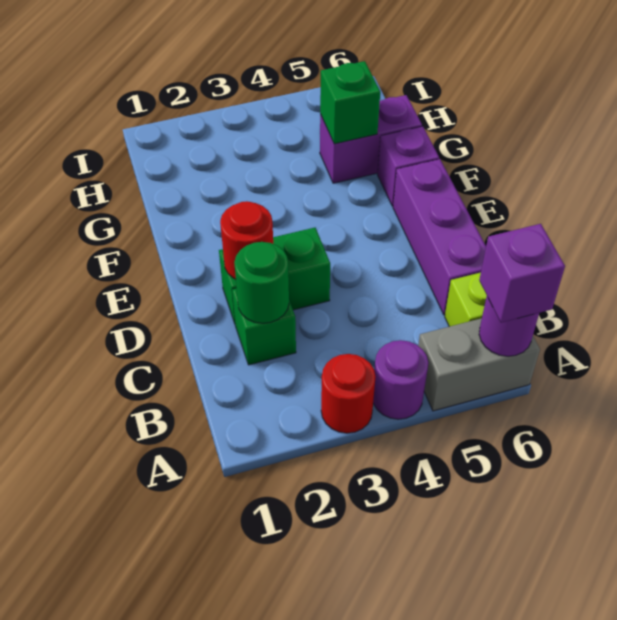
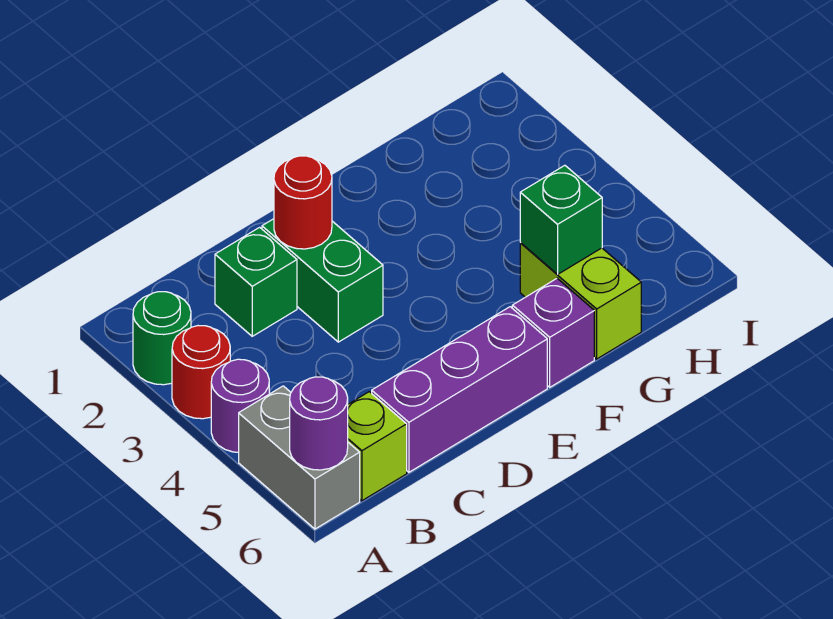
purple brick A6 level 3 -> none
green round brick C2 level 2 -> green round brick A2 level 1
purple brick G5:G6 level 1 -> lime brick G5:G6 level 1

